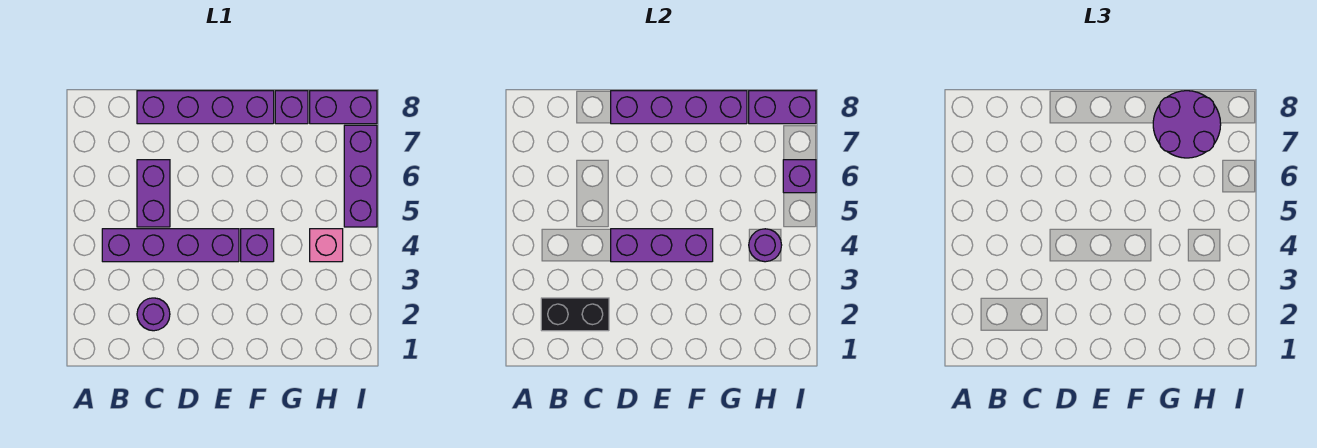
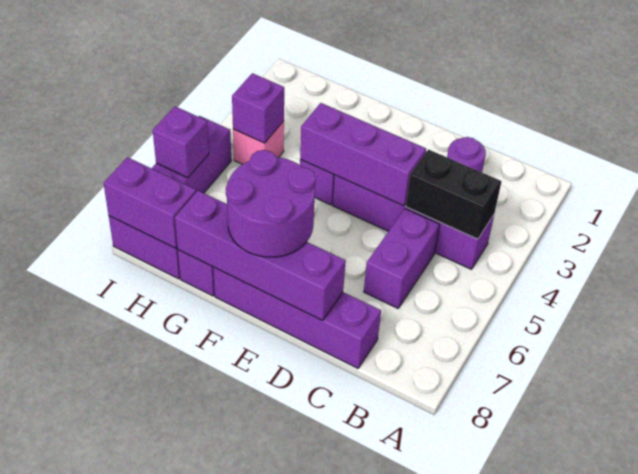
black brick B2:C2 level 2 -> black brick B4:C4 level 2
purple round brick G7:H8 level 3 -> purple round brick E7:F8 level 3
purple round brick H4 level 2 -> purple brick H4 level 2

